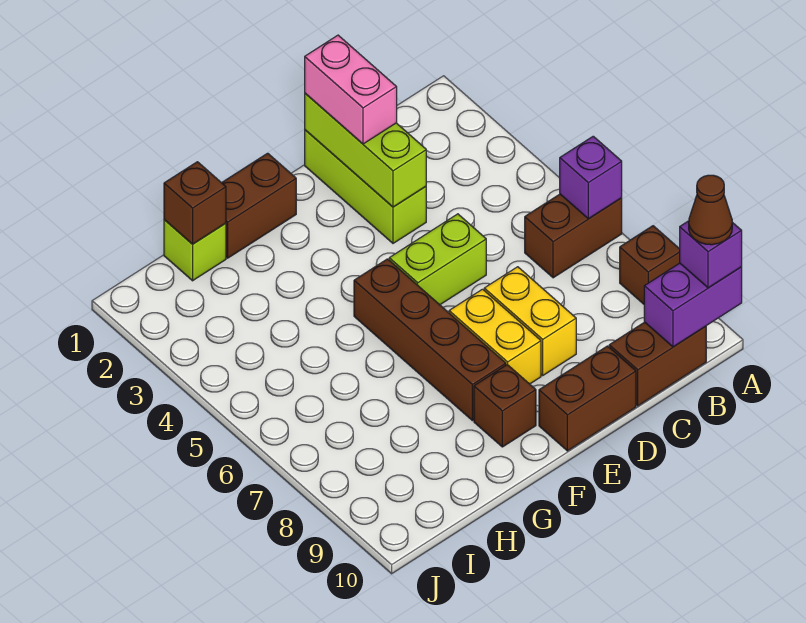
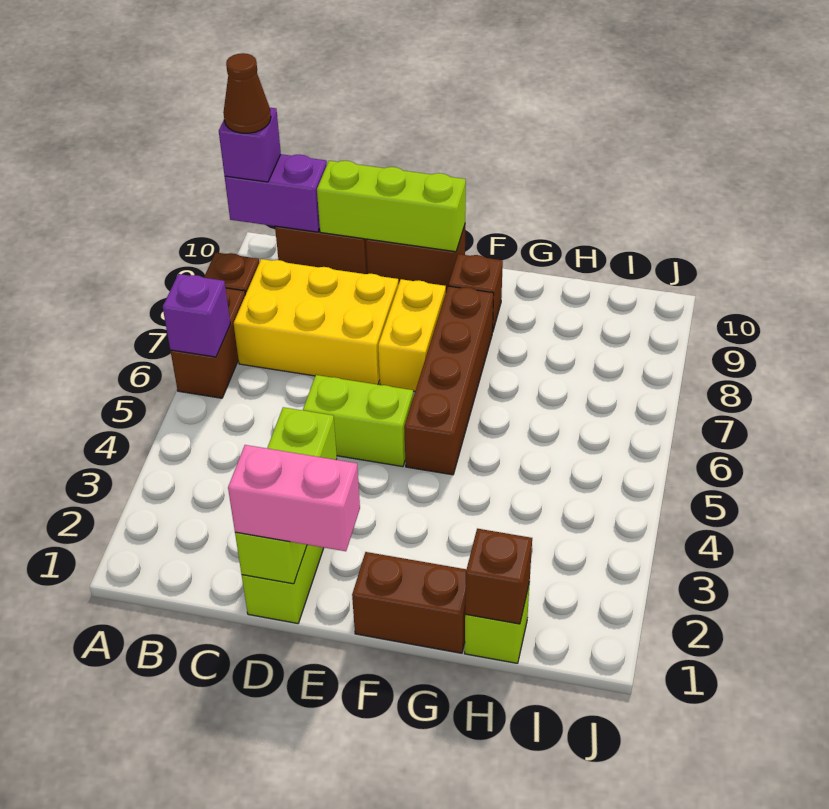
brown brick A6:B6 level 1 -> brown brick A6:A7 level 1
none -> lime brick C10:E10 level 2
pink brick D1:D2 level 3 -> pink brick D1:E1 level 3
yellow brick D7:D8 level 1 -> yellow brick B7:D8 level 1

